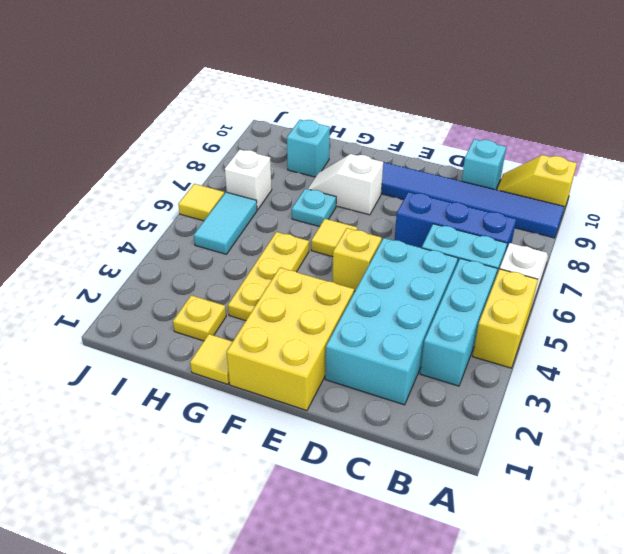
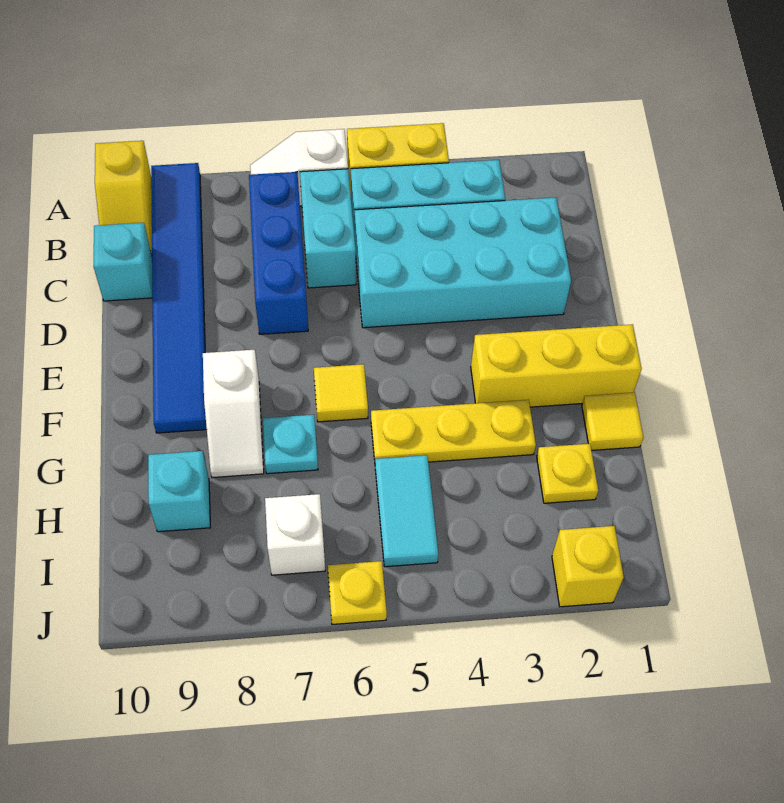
yellow brick E1:F3 level 1 -> yellow brick F1:F3 level 1
yellow brick E5 level 1 -> yellow brick J2 level 1
cyan tile I5:I6 level 1 -> cyan tile H5:I5 level 1
yellow tile J6 level 1 -> yellow plate J6 level 1

